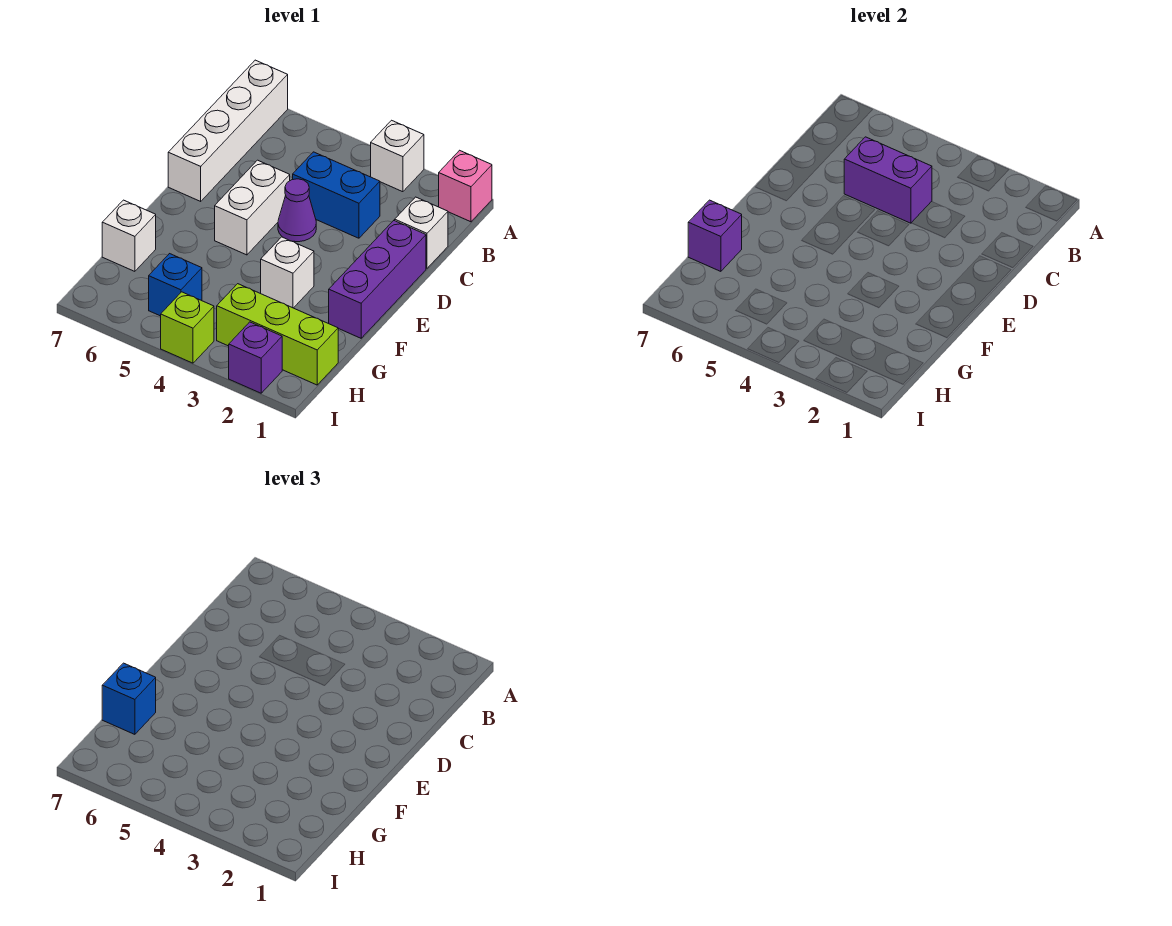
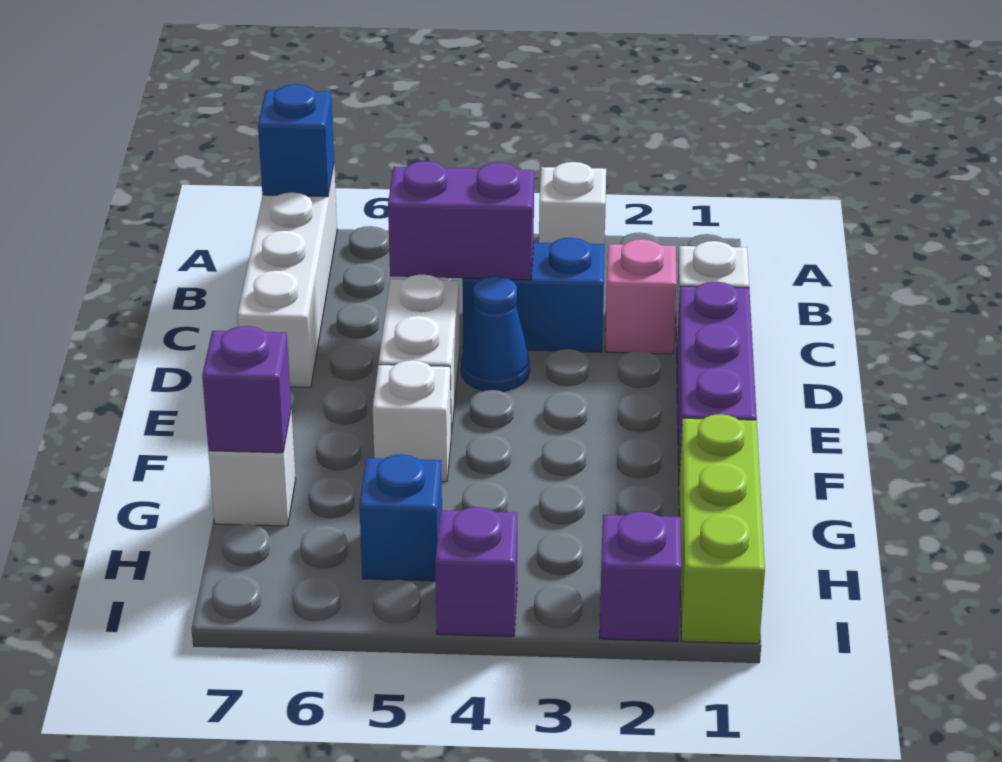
pink brick A1 level 1 -> pink brick C2 level 1
purple cone D4 level 1 -> blue cone D4 level 1
white brick F3 level 1 -> white brick F5 level 1
blue brick G7 level 3 -> blue brick A7 level 2
lime brick H1:H3 level 1 -> lime brick G1:I1 level 1
lime brick I4 level 1 -> purple brick I4 level 1

